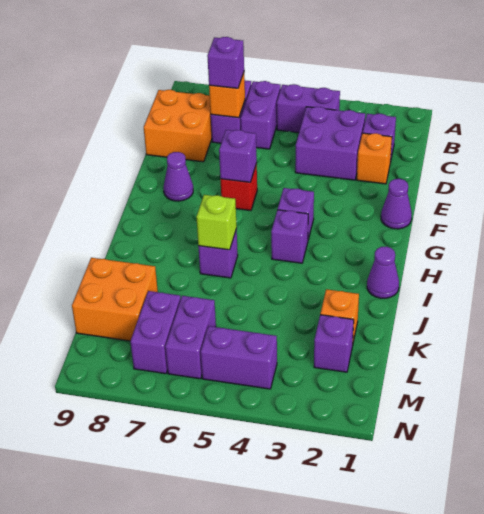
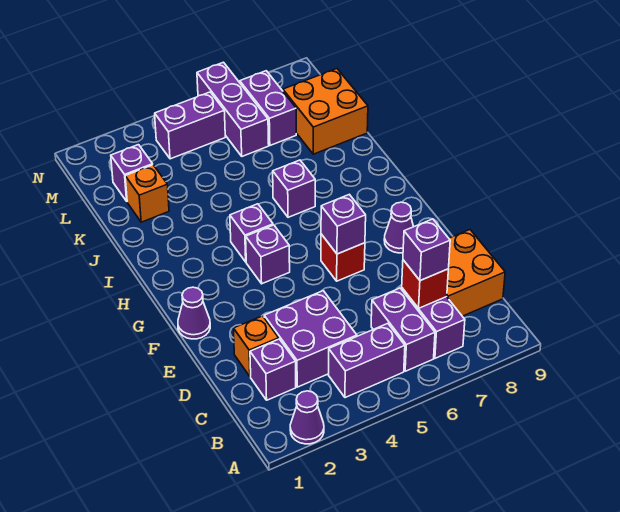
orange brick C7 level 2 -> red brick C7 level 2
purple cone I1 level 1 -> purple cone A2 level 1
lime brick I6 level 2 -> none
purple brick L6:M6 level 1 -> purple brick L6:N6 level 1

